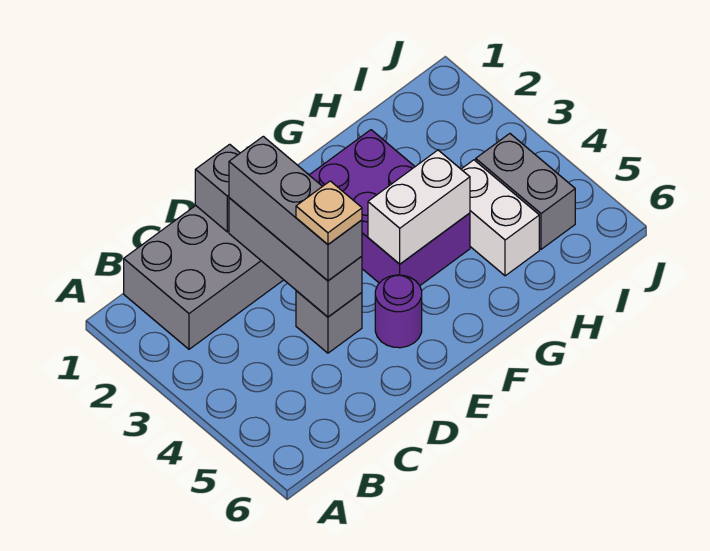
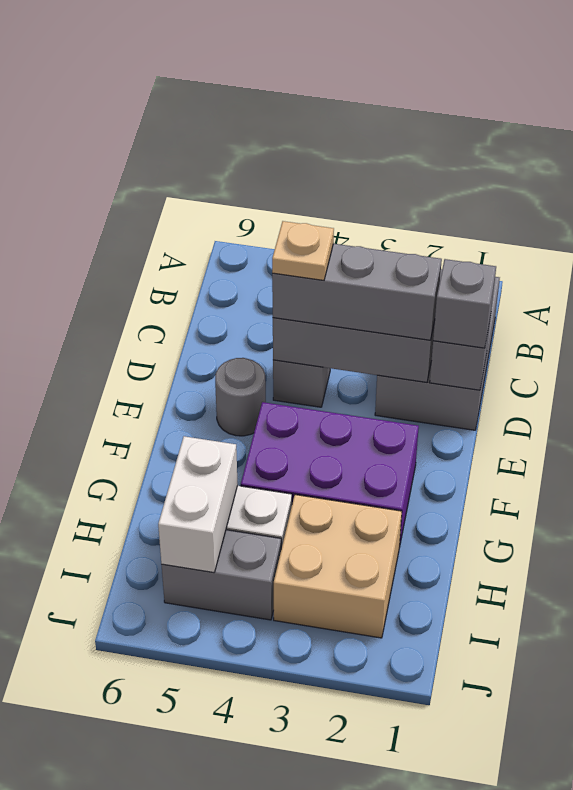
none -> grey brick D1 level 3
purple round brick E5 level 1 -> grey round brick E5 level 1
white brick F4:G4 level 2 -> white brick H5:I5 level 2
none -> tan brick H2:I3 level 1

